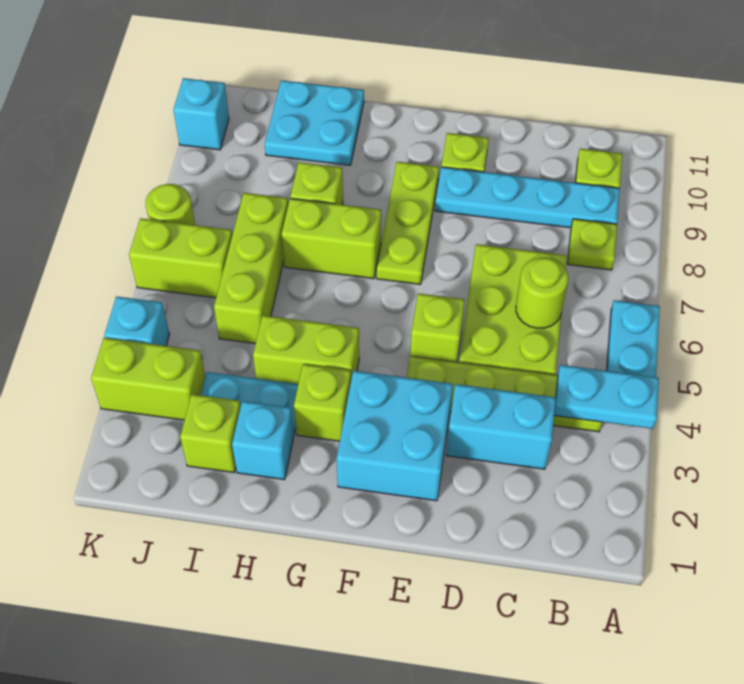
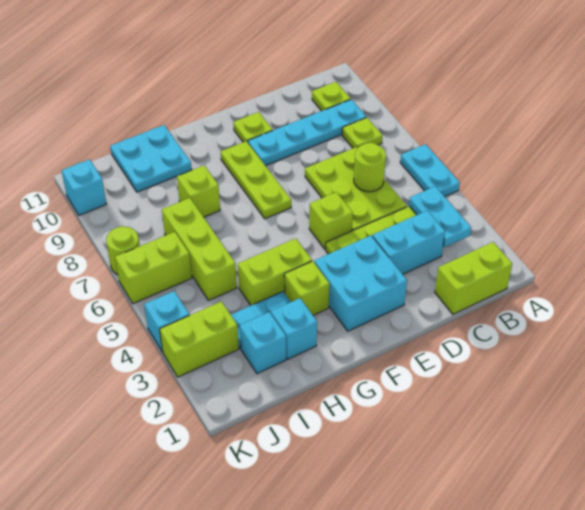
cyan plate A4:B4 level 2 -> cyan plate B3:B4 level 2
lime brick G7:H7 level 1 -> lime brick B1:C1 level 1
lime brick I2 level 1 -> cyan brick I2 level 1

